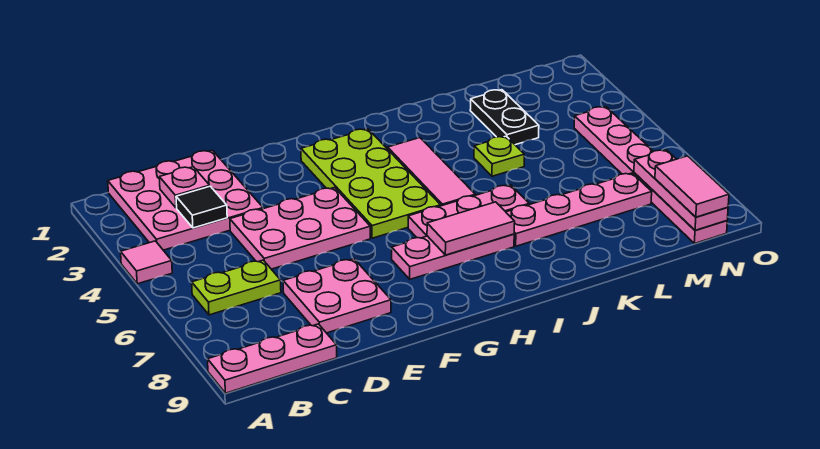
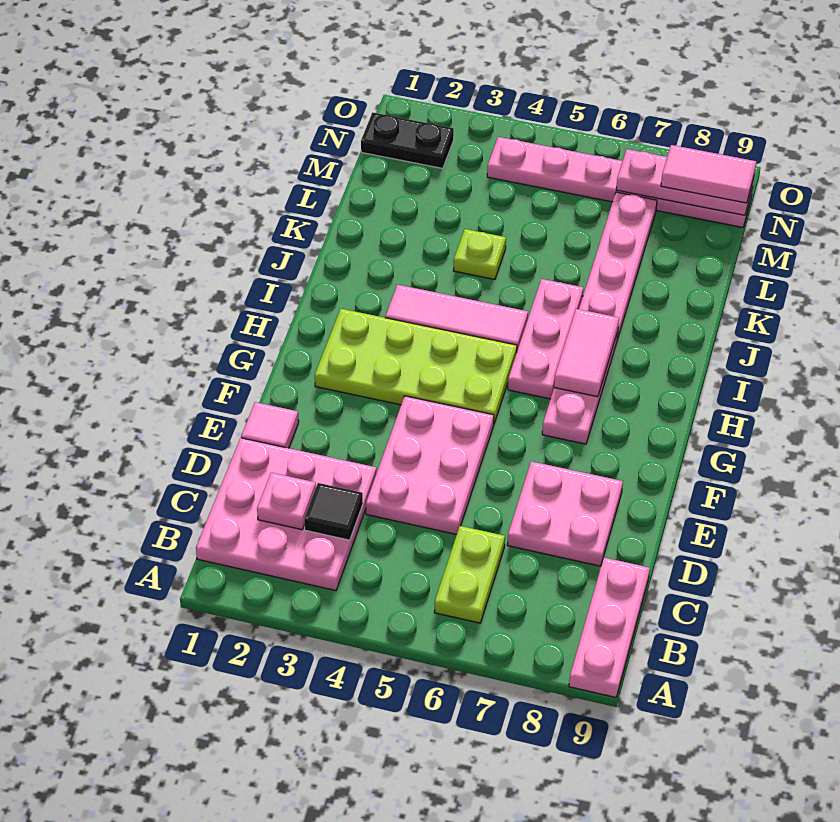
pink tile A4 level 1 -> pink tile E1 level 1
black plate L2:L3 level 1 -> black plate N1:N2 level 1

